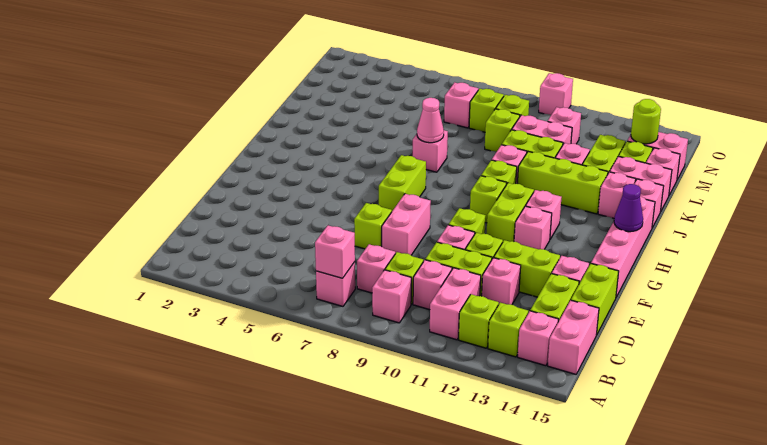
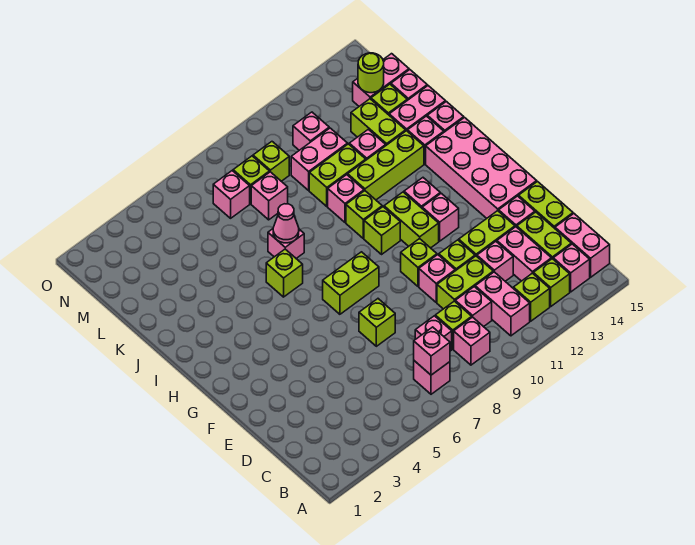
pink brick E8:F8 level 1 -> pink brick C13:D13 level 1
pink brick F15:I15 level 1 -> pink brick F14:I15 level 1
lime brick G7:H7 level 1 -> lime brick G7:G8 level 1
purple cone H15 level 2 -> none
lime brick L9 level 1 -> lime brick I6 level 1
pink brick O10 level 1 -> pink brick L8 level 1

